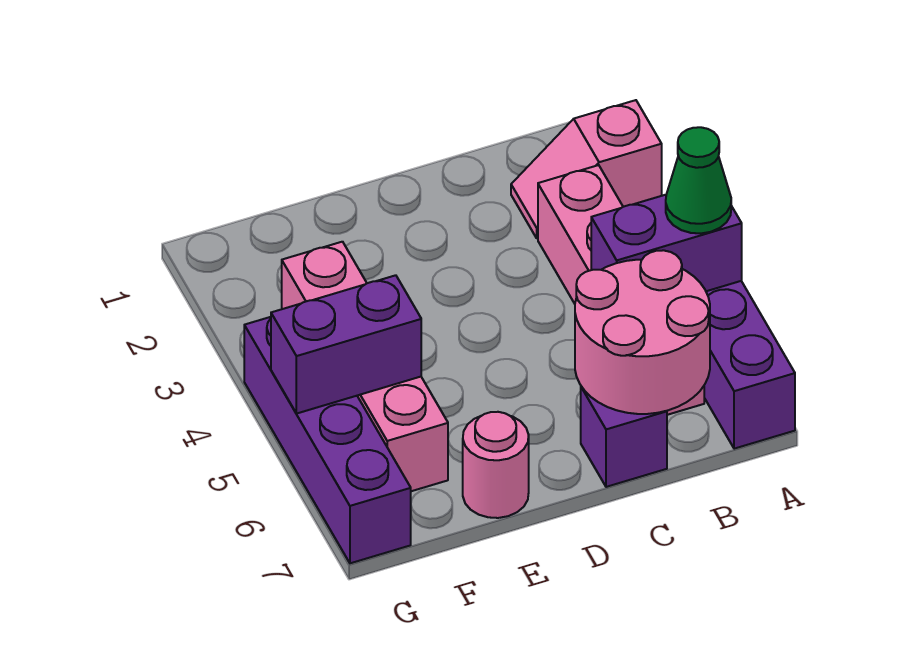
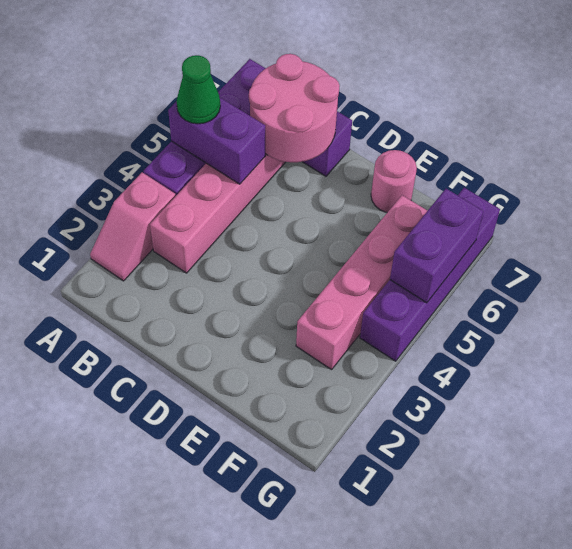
pink slope A2:B2 level 1 top A -> pink slope A2:A3 level 1 top 3
purple brick F5:G5 level 2 -> purple brick G5:G6 level 2

